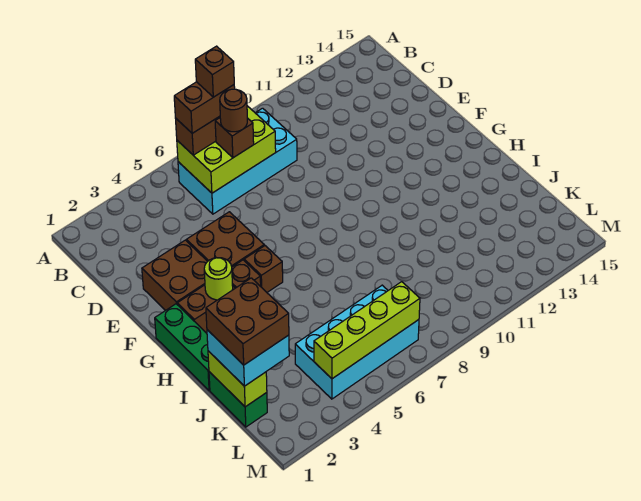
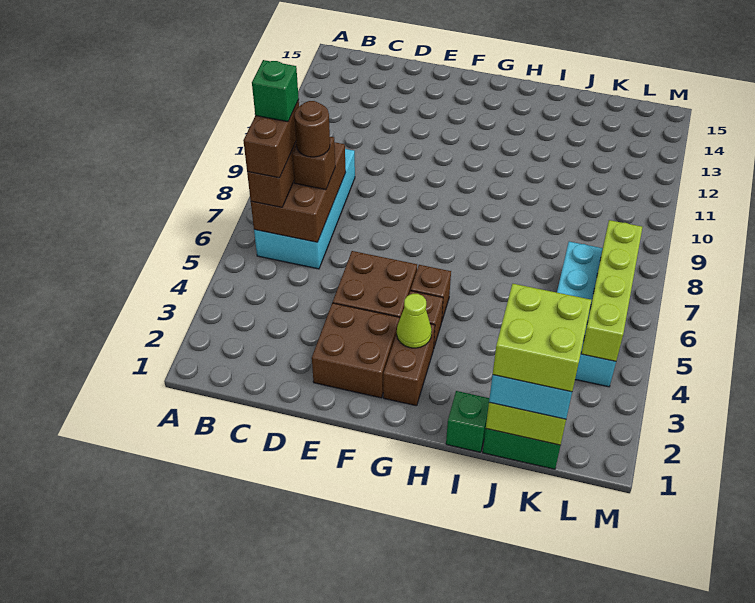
lime brick B6:C8 level 2 -> brown brick B6:C8 level 2
brown brick B7 level 5 -> green brick B7 level 5
green brick G1:I1 level 1 -> green brick I1 level 1
lime round brick G3 level 2 -> lime cone G3 level 2
brown brick J1:K2 level 4 -> lime brick J1:K2 level 4

